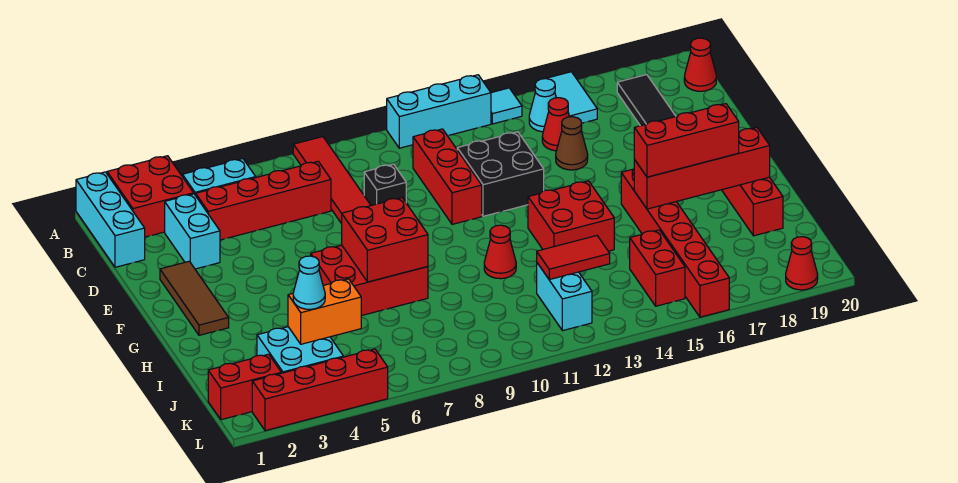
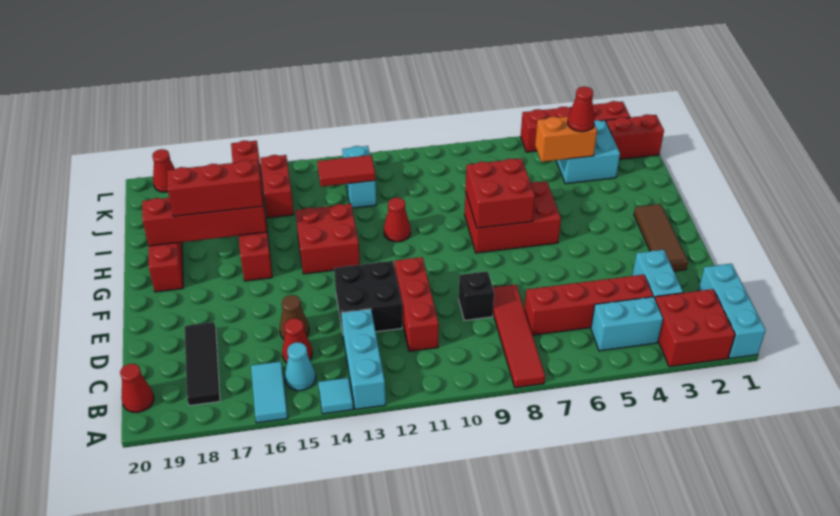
cyan brick A11:A13 level 1 -> cyan brick A13:C13 level 1
cyan cone J4 level 3 -> red cone J4 level 3

